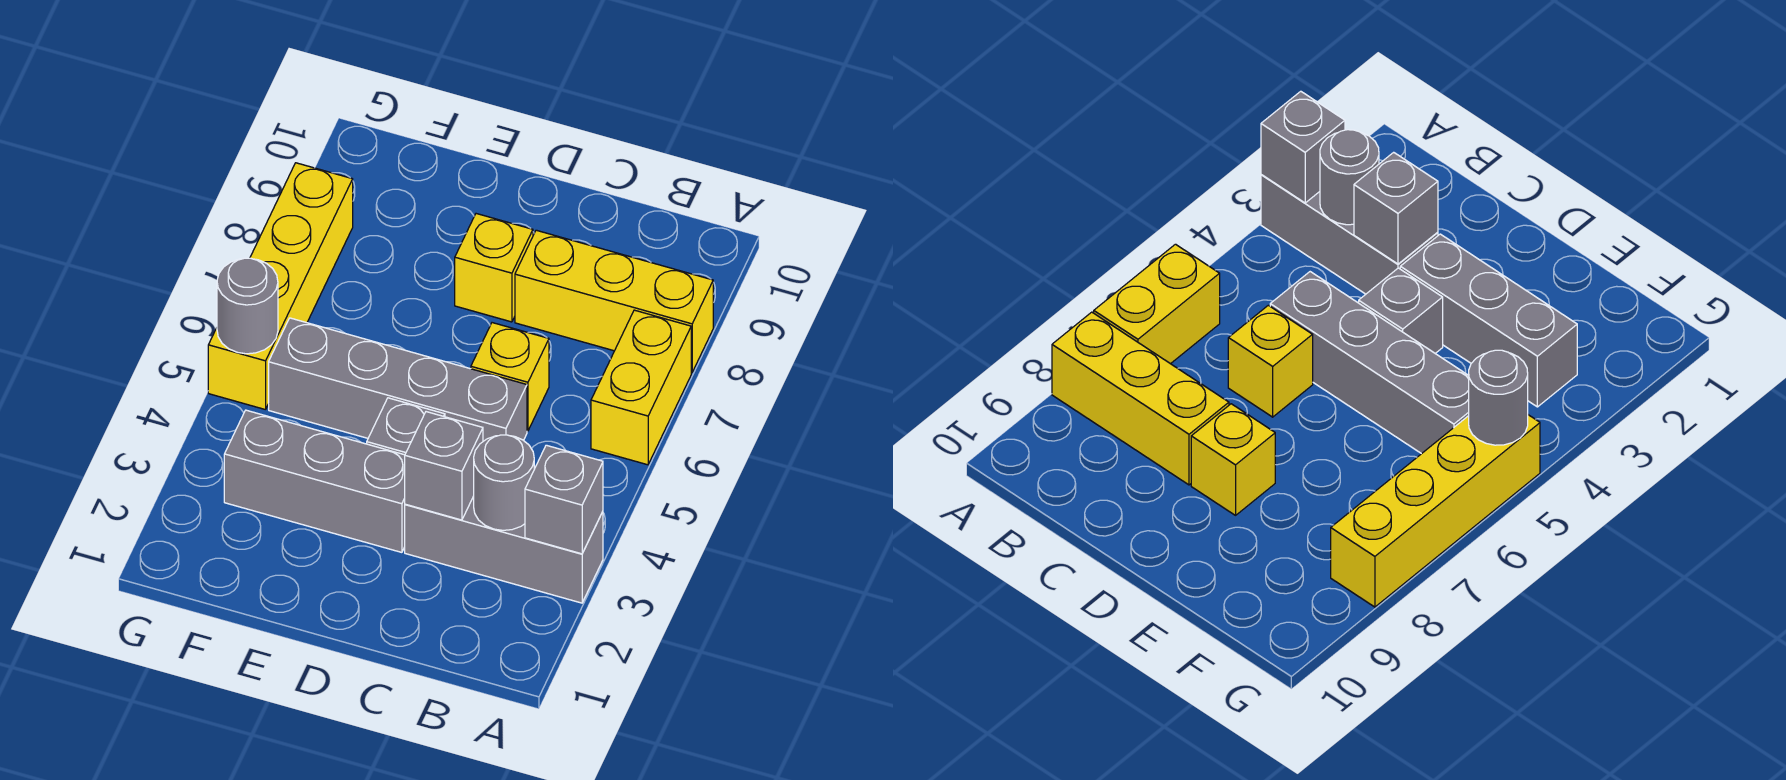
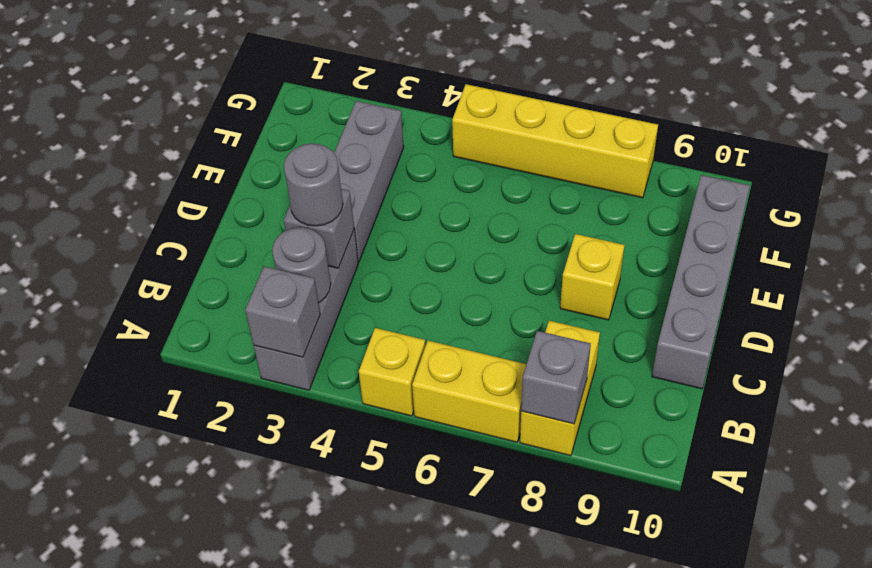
yellow brick A8:C8 level 1 -> yellow brick A8:B8 level 1
grey brick C5:F5 level 1 -> grey brick C10:F10 level 1
yellow brick C6 level 1 -> yellow brick A5 level 1
grey brick D4 level 1 -> grey brick A8 level 2
grey round brick G5 level 2 -> grey round brick C3 level 3

